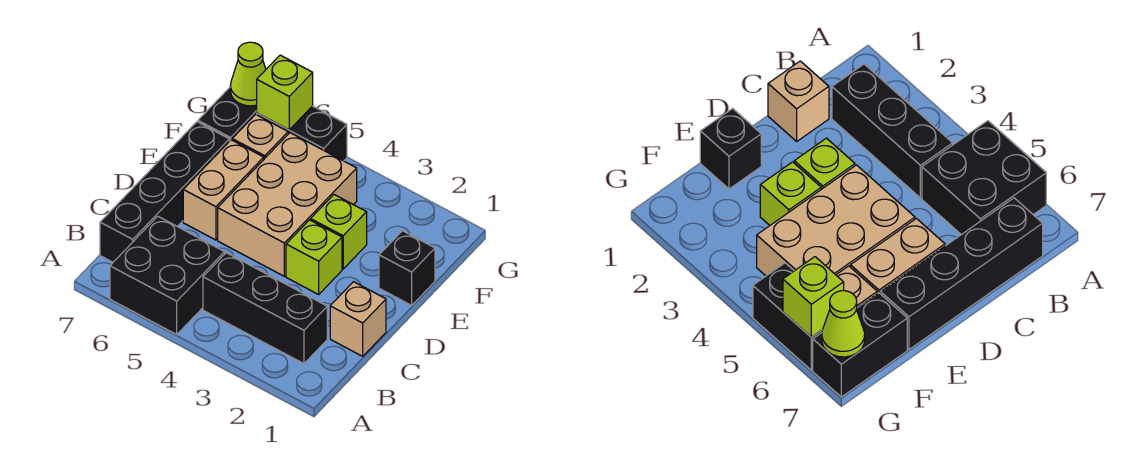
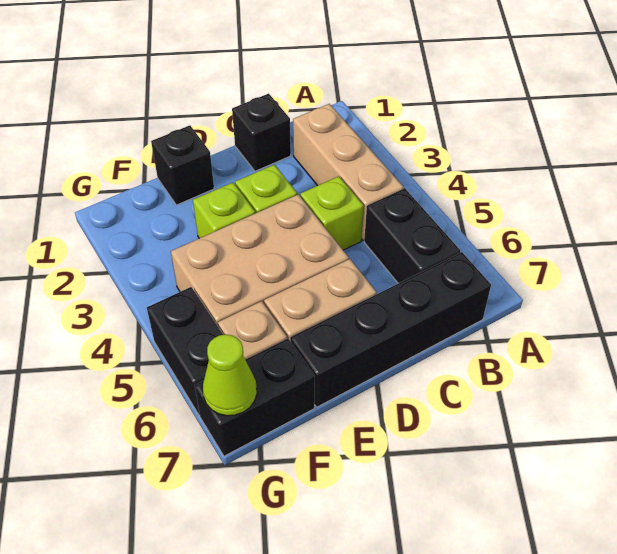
black brick A5:B6 level 1 -> black brick B5:B6 level 1
black brick B2:B4 level 1 -> tan brick B2:B4 level 1
tan brick C1 level 1 -> black brick C1 level 1
lime brick G6 level 2 -> lime brick C4 level 1

